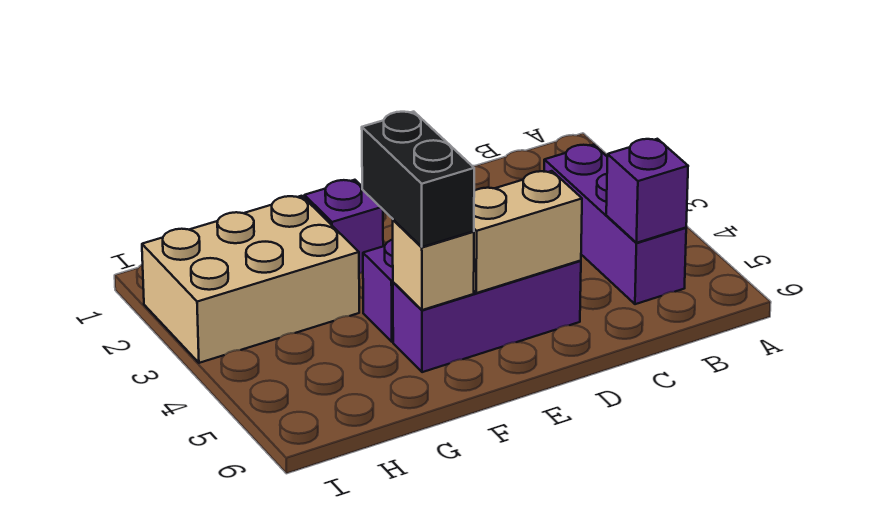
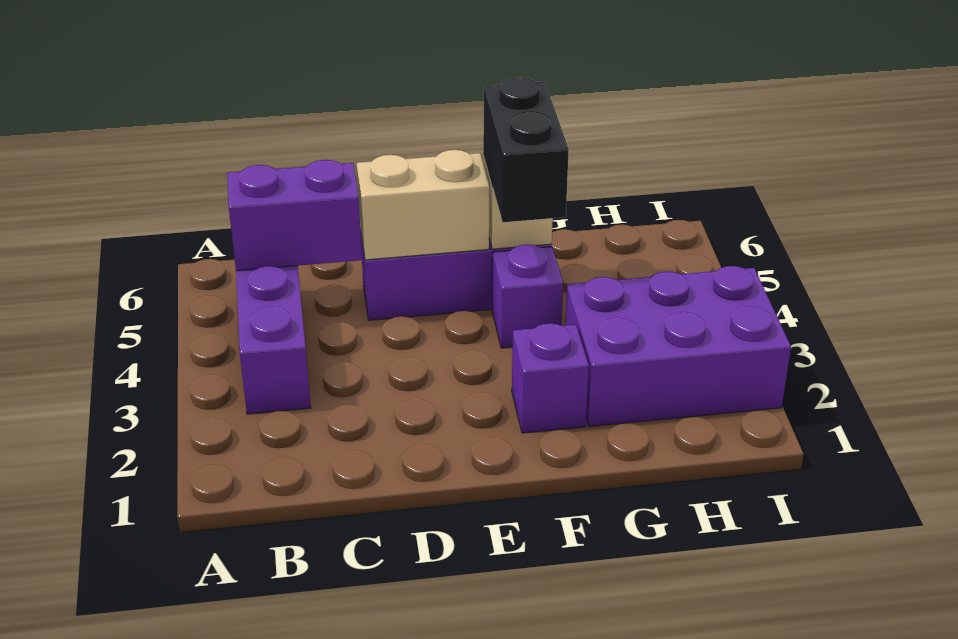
purple brick B5 level 2 -> purple brick B5:C5 level 2
tan brick G2:I3 level 1 -> purple brick G2:I3 level 1

